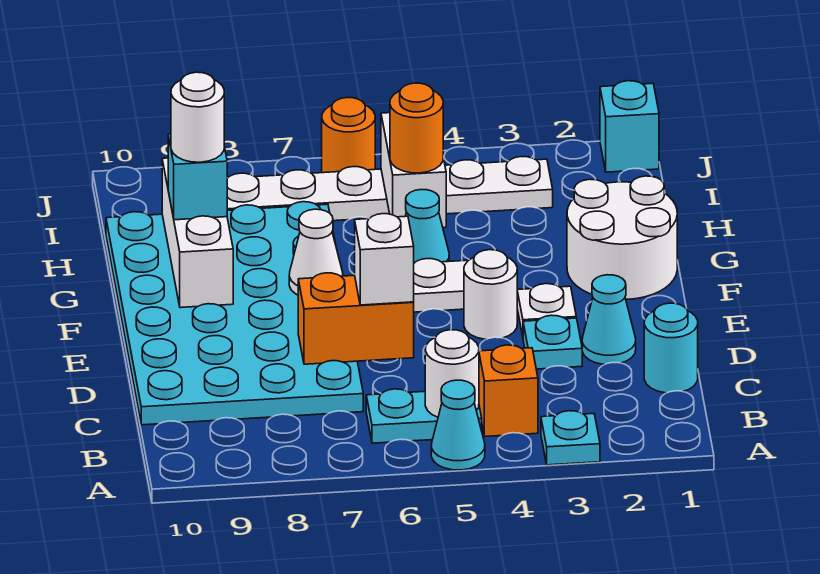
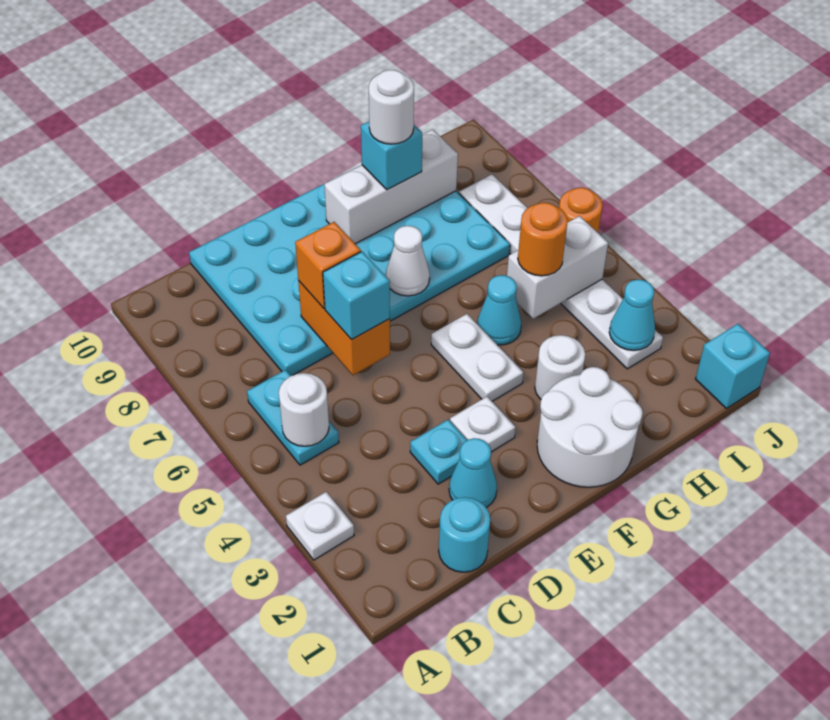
cyan plate A3 level 1 -> white plate A3 level 1
cyan cone A5 level 1 -> cyan cone I3 level 2
orange brick B4 level 1 -> orange brick D7 level 3
white brick D6 level 3 -> cyan brick D6 level 3
white round brick E4 level 1 -> white round brick G3 level 1

